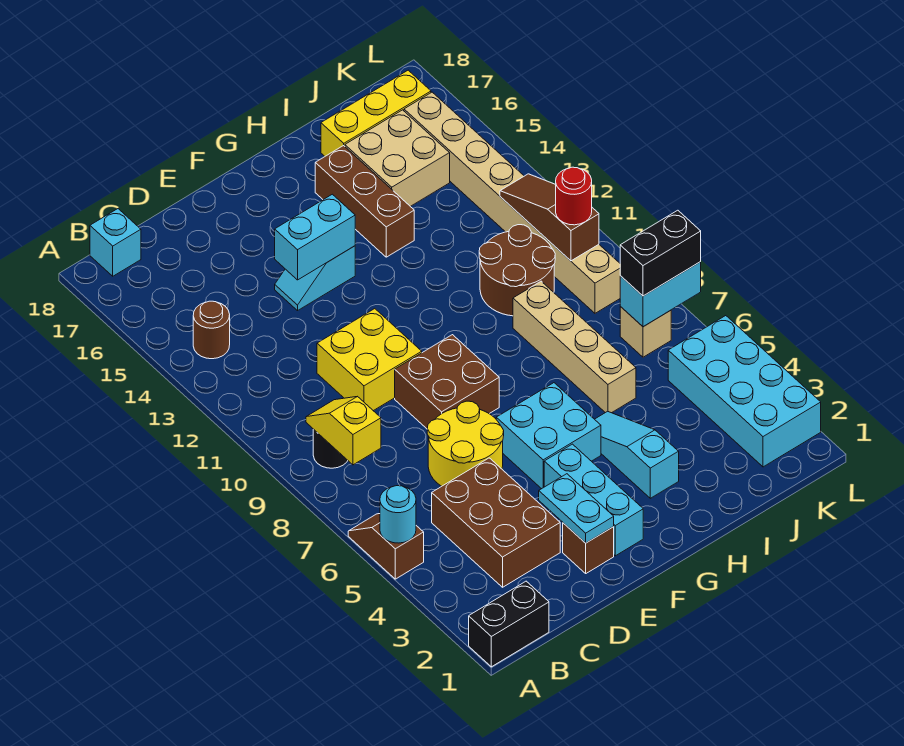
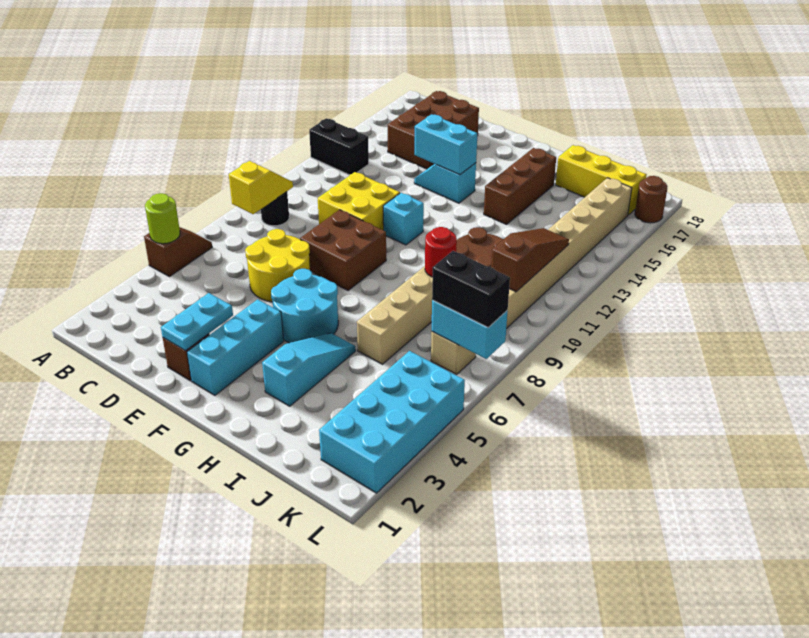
black brick A1:B1 level 1 -> black brick A13:B13 level 1
cyan round brick A5 level 2 -> lime round brick A5 level 2
brown round brick B14 level 1 -> brown round brick L17 level 1
cyan brick B18 level 1 -> cyan brick F11 level 1
brown brick C3:D5 level 1 -> brown brick C15:D17 level 1
cyan brick F5:G6 level 1 -> cyan round brick F5:G6 level 1
tan brick I15:J16 level 1 -> none
red round brick K10 level 3 -> red round brick I9 level 2

